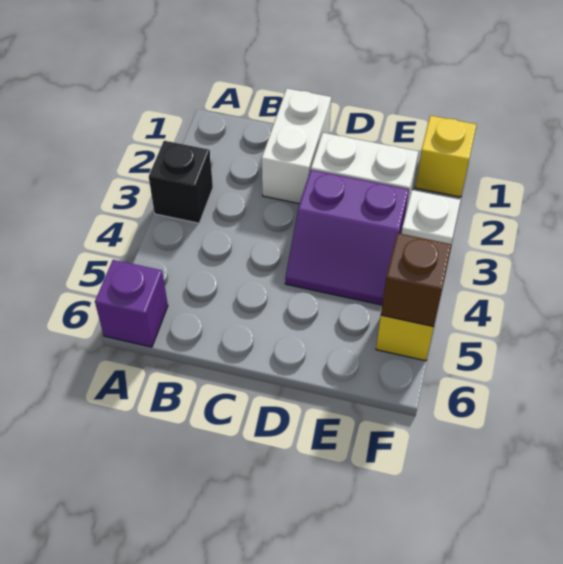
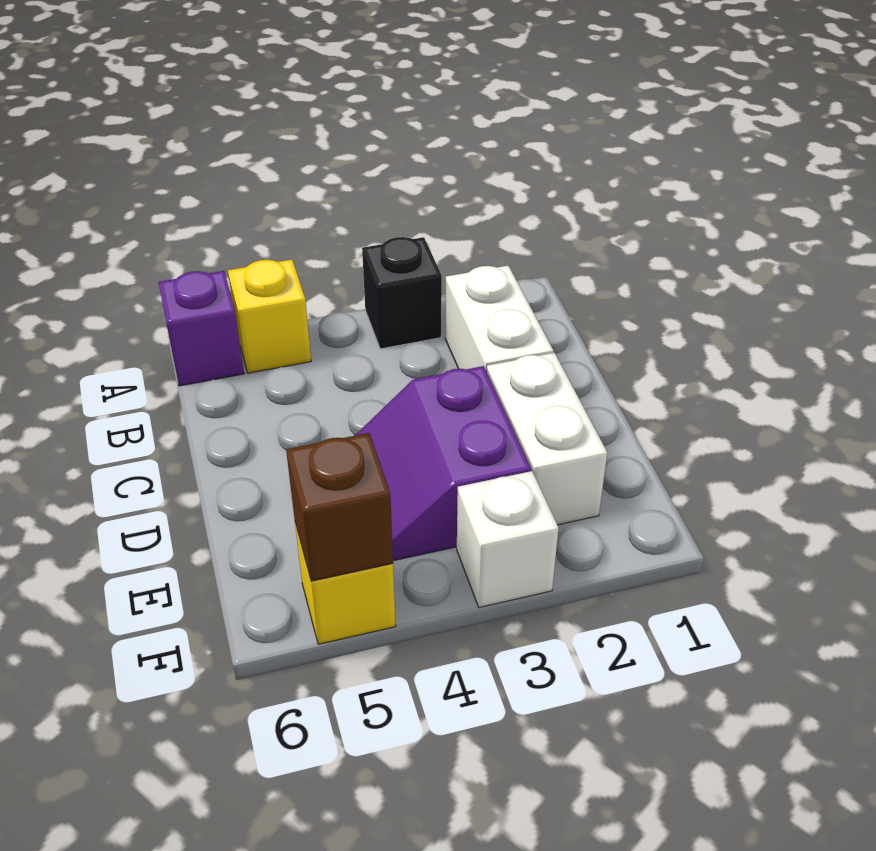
white brick C1:C2 level 1 -> white brick B2:C2 level 1
yellow brick F1 level 1 -> yellow brick A5 level 1

